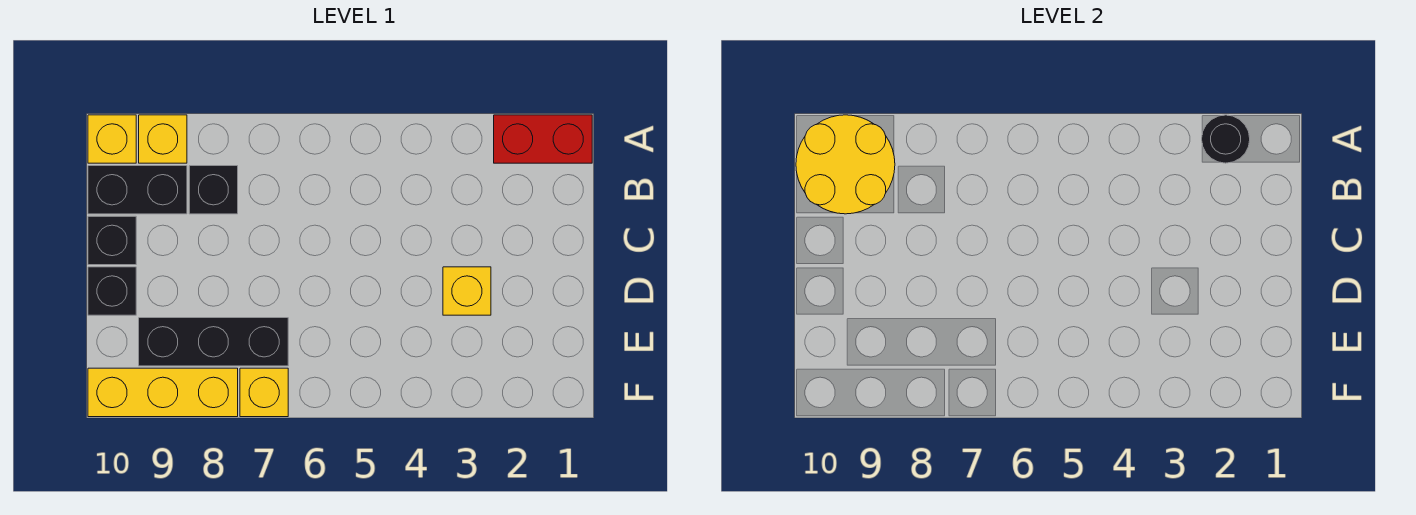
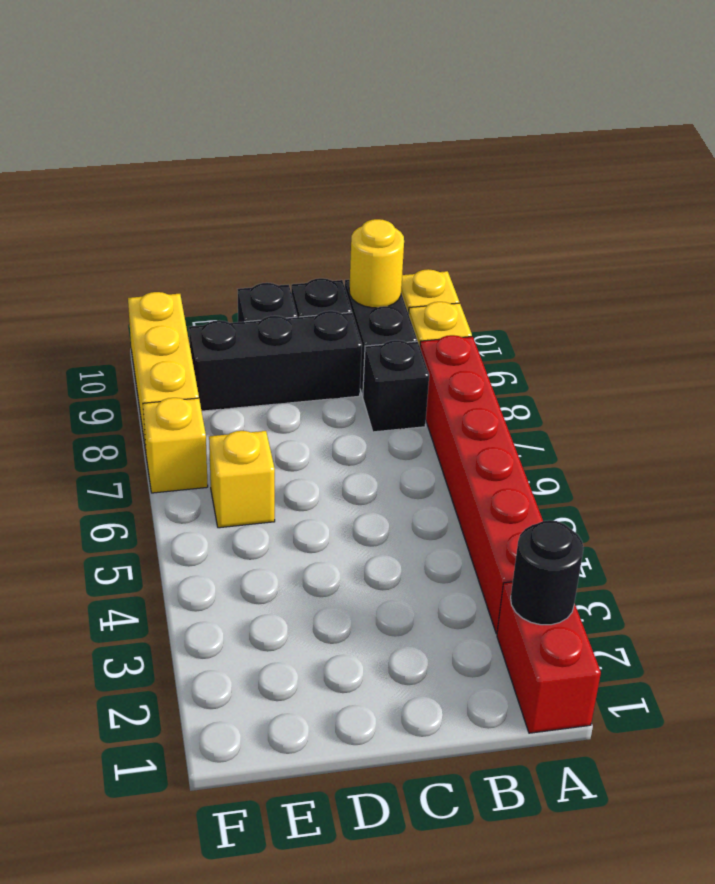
none -> red brick A3:A8 level 1
yellow round brick A9:B10 level 2 -> yellow round brick B10 level 2
yellow brick D3 level 1 -> yellow brick E6 level 1
black brick E7:E9 level 1 -> black brick C9:E9 level 1

